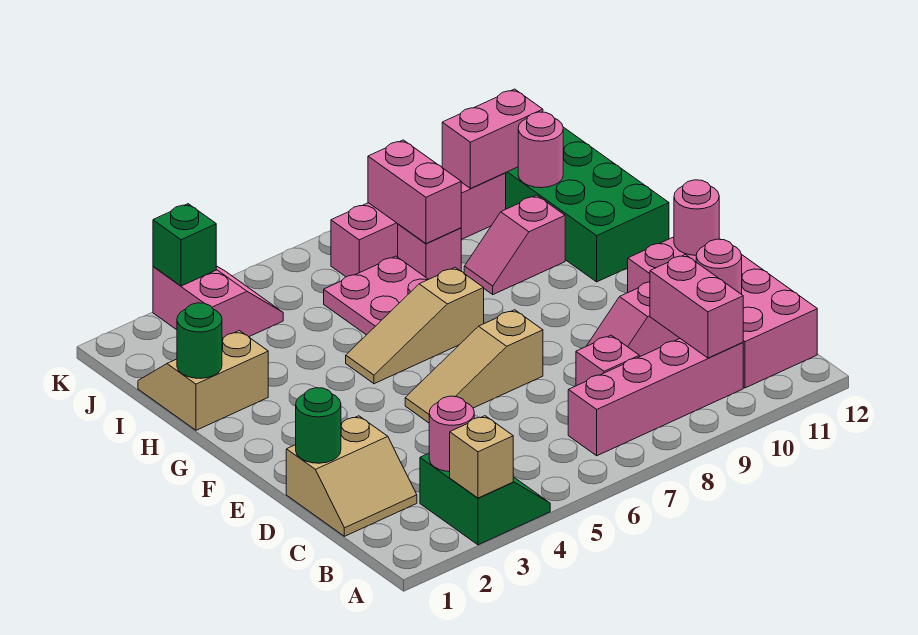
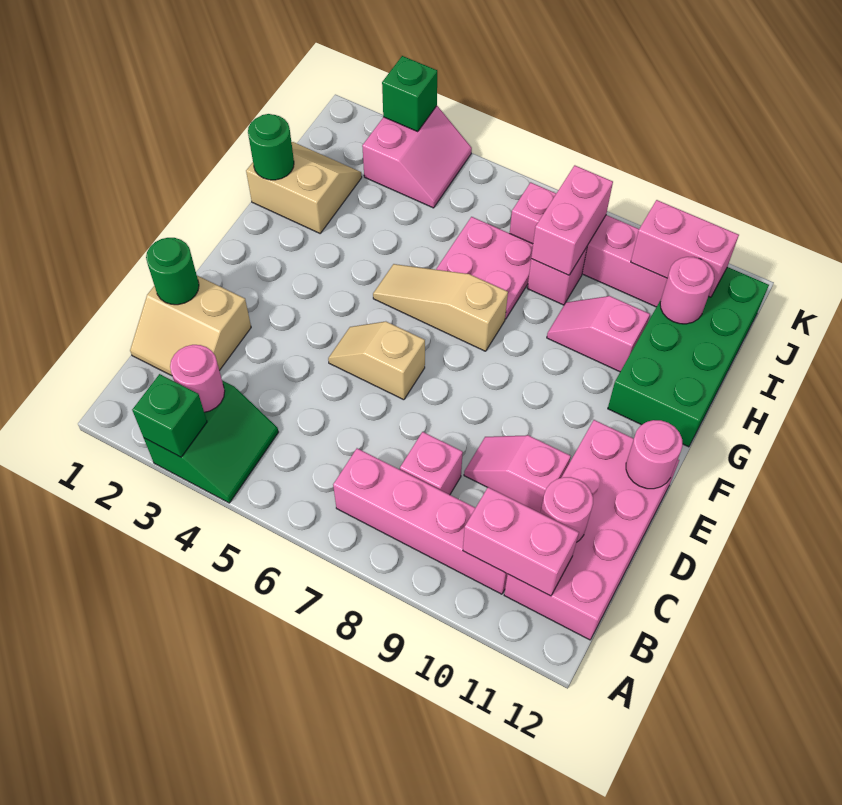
tan brick A3 level 2 -> green brick A3 level 2
pink brick B10:C10 level 2 -> pink brick B10:B11 level 2
tan slope E5:E7 level 1 top 7 -> tan slope E5:E6 level 1 top 6

